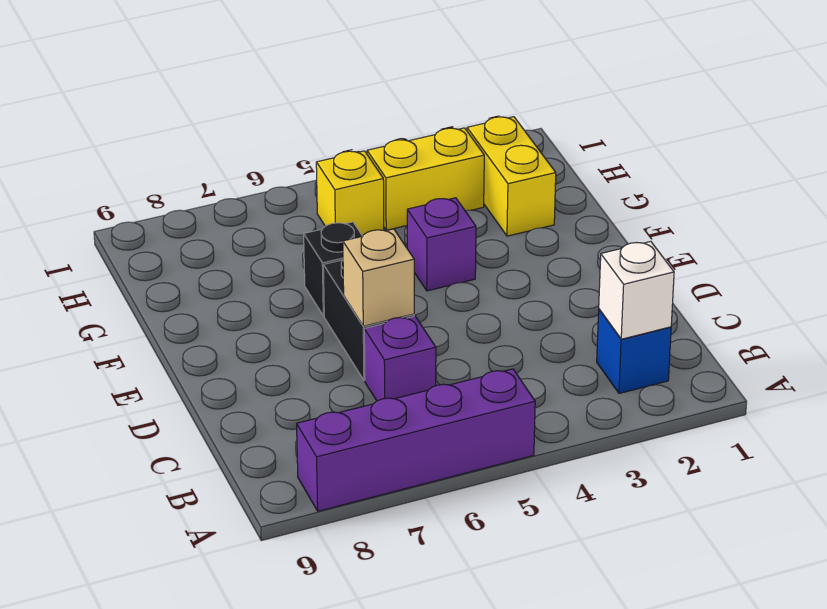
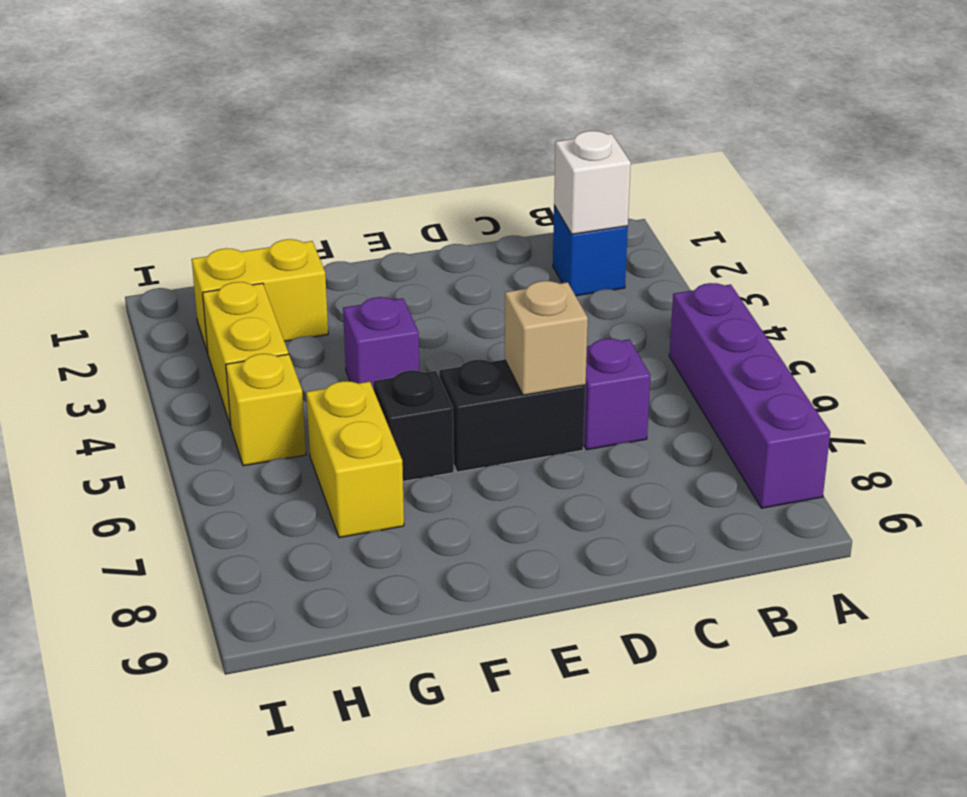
none -> yellow brick G6:G7 level 1

